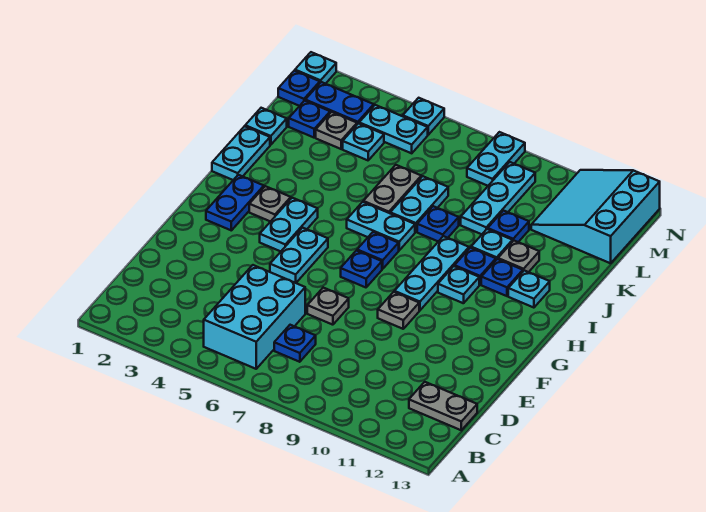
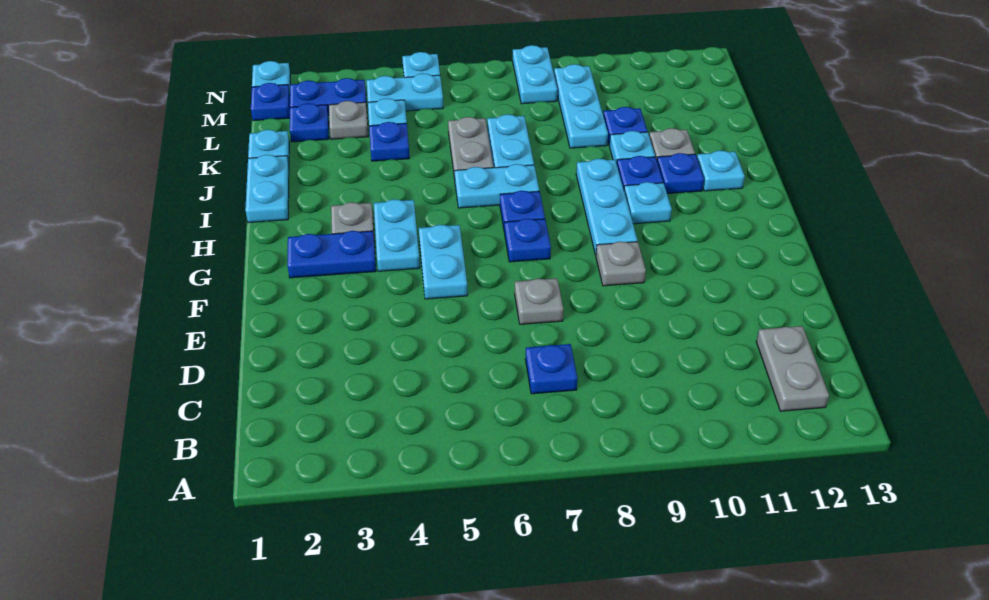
cyan brick B5:D6 level 1 -> none
grey plate C12:C13 level 1 -> grey plate B12:C12 level 1
blue plate G2:H2 level 1 -> blue plate G2:G3 level 1
blue plate J8 level 1 -> blue plate K4 level 1
cyan slope L11:N13 level 1 top 13 -> none

